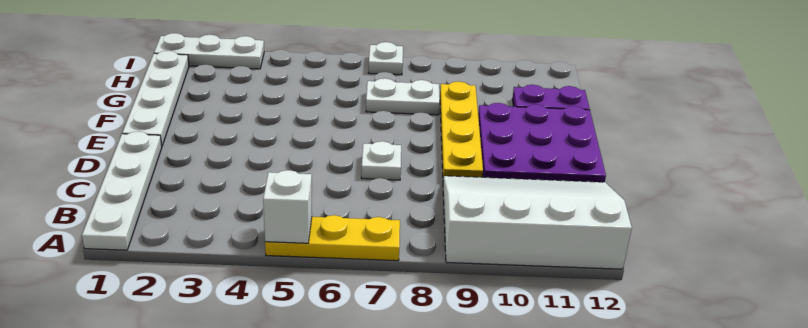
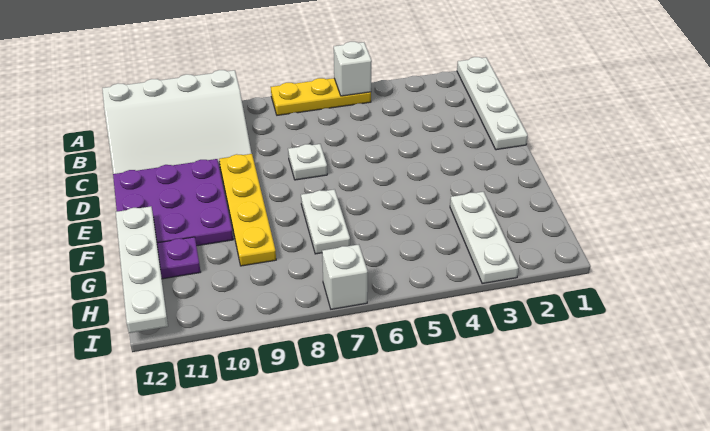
white plate E1:H1 level 1 -> white plate F12:I12 level 2
white plate G7:G8 level 1 -> white plate F7:G7 level 1
white plate I1:I3 level 1 -> white plate G3:I3 level 1
white plate I7 level 1 -> white brick I7 level 1

